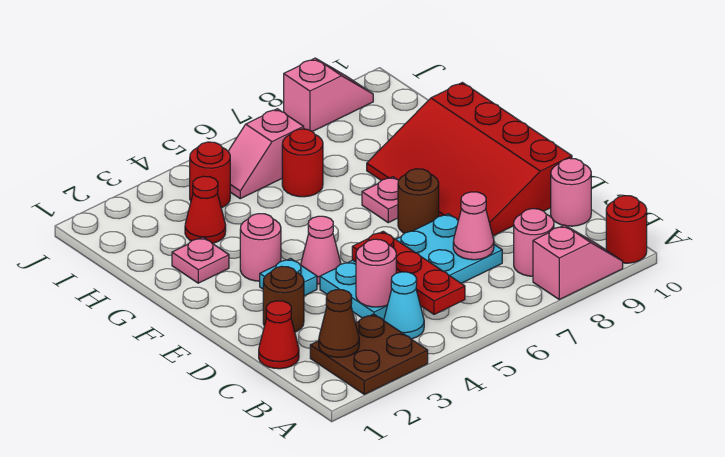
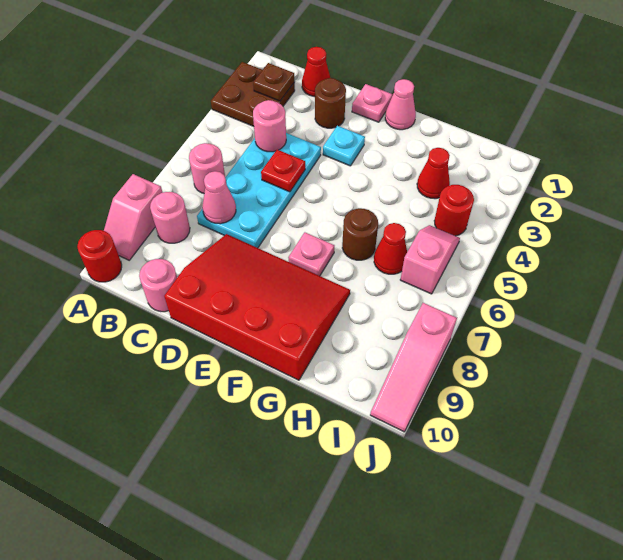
brown cone B2 level 2 -> brown plate B2 level 2
cyan cone B4 level 1 -> none
red plate B5:D5 level 2 -> red plate D5 level 2
pink cone E4 level 1 -> pink cone F1 level 1
brown round brick E7 level 1 -> brown round brick G6 level 1
pink round brick F3 level 1 -> pink round brick B6 level 1
pink plate G2 level 1 -> pink plate E1 level 1
red round brick H6 level 1 -> red cone H6 level 1
pink slope J8:J9 level 1 top 8 -> pink slope J8:J10 level 1 top 8

